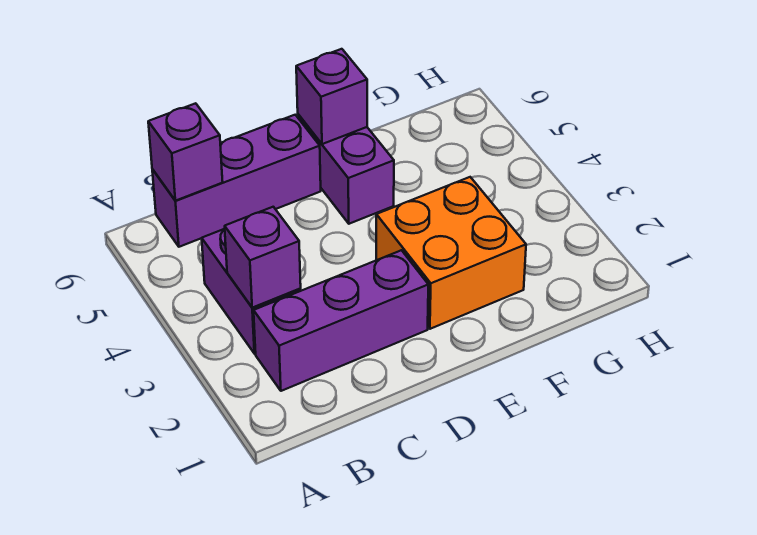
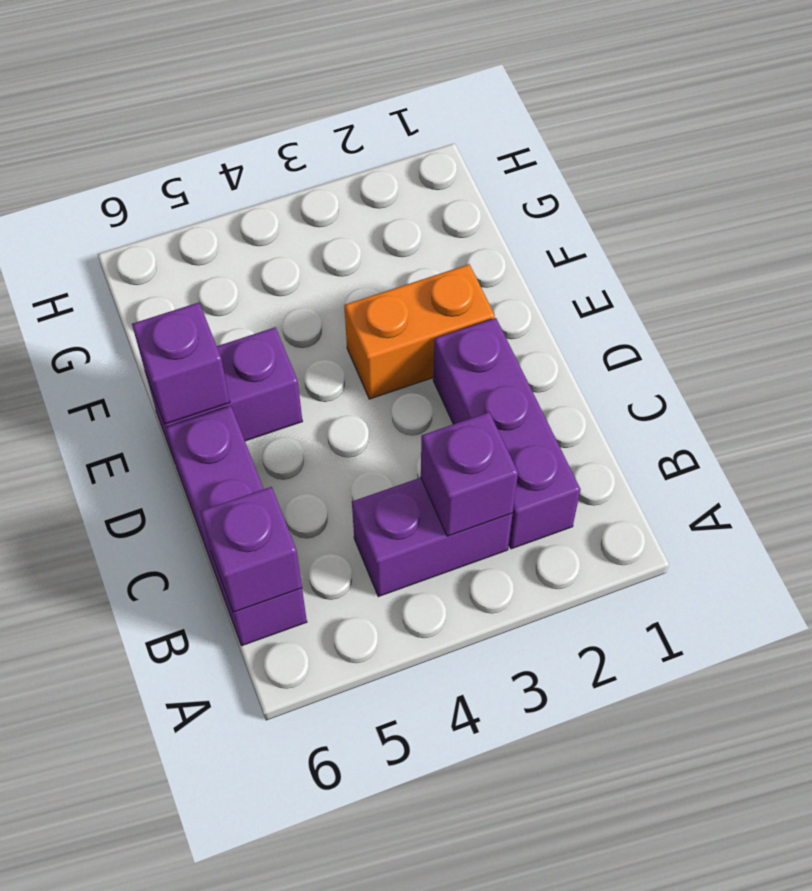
orange brick E2:F3 level 1 -> orange brick E2:E3 level 1

